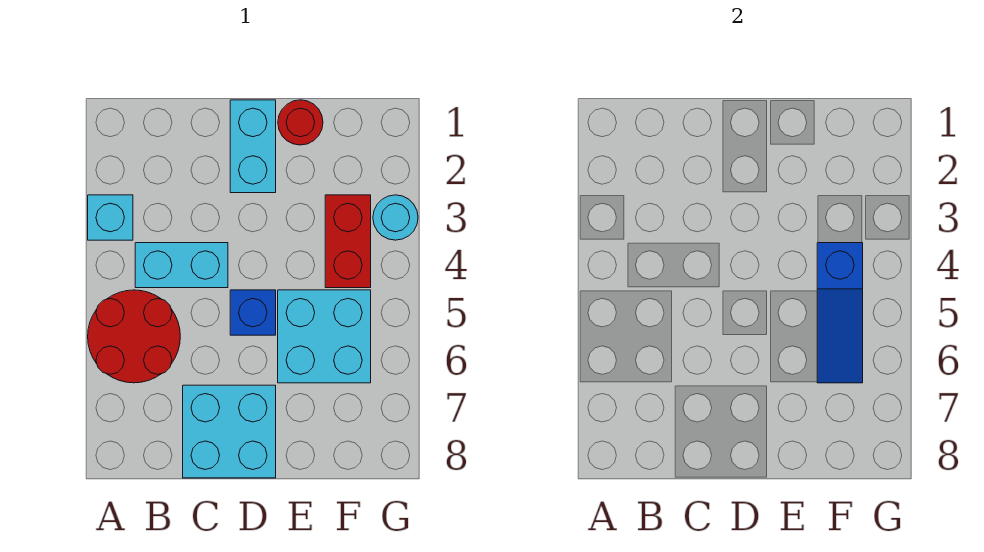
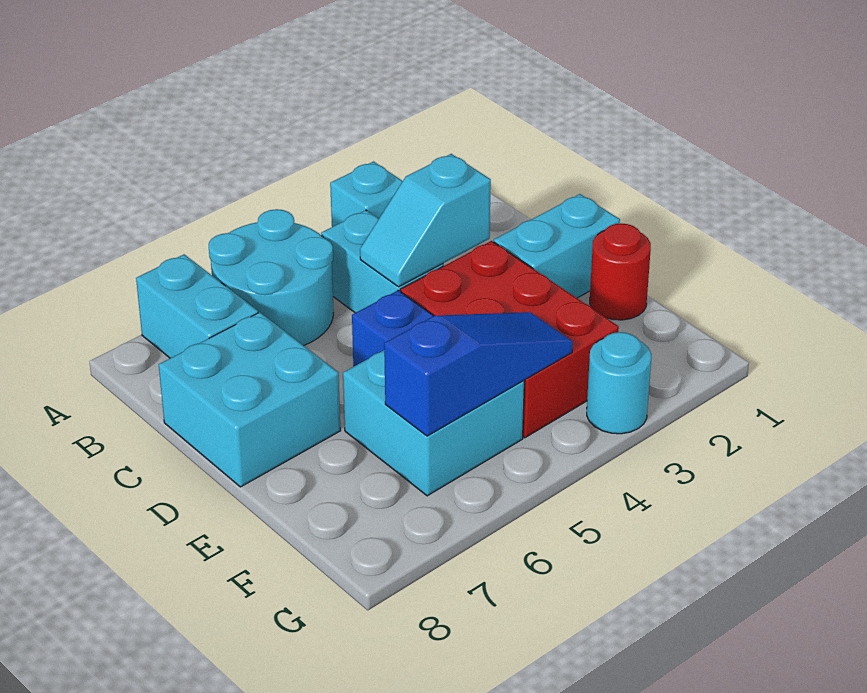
red round brick A5:B6 level 1 -> cyan round brick A5:B6 level 1
none -> cyan brick A7:B7 level 1
none -> cyan slope C3:C4 level 2 top 3
red brick F3:F4 level 1 -> red brick D3:F4 level 1
blue slope F4:F6 level 2 top 4 -> blue slope F4:F6 level 2 top 6

